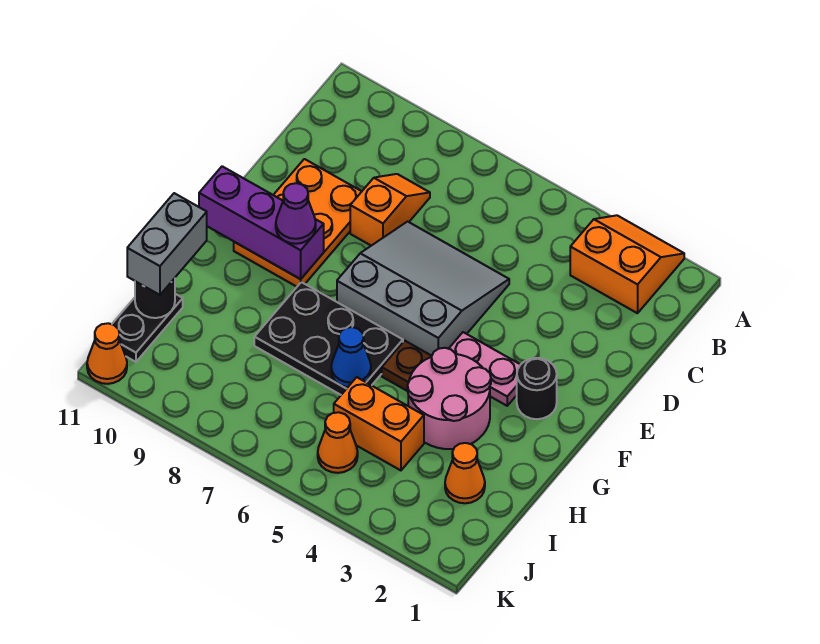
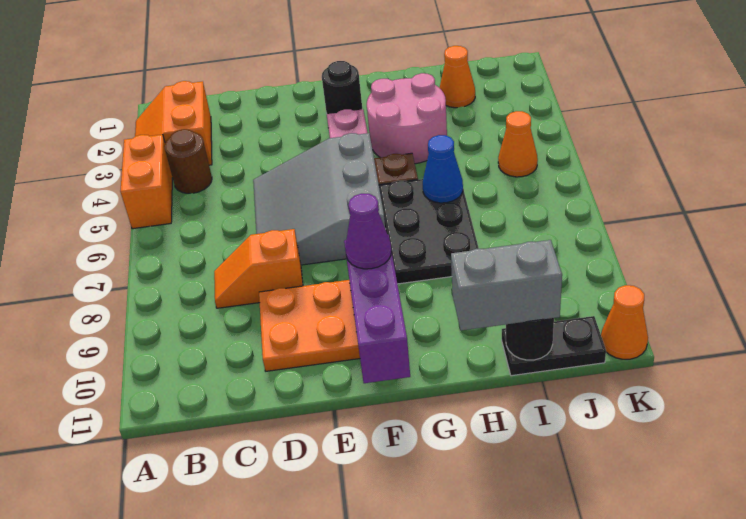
none -> brown round brick B4 level 1
orange brick I4:I5 level 1 -> orange brick A4:A5 level 1

